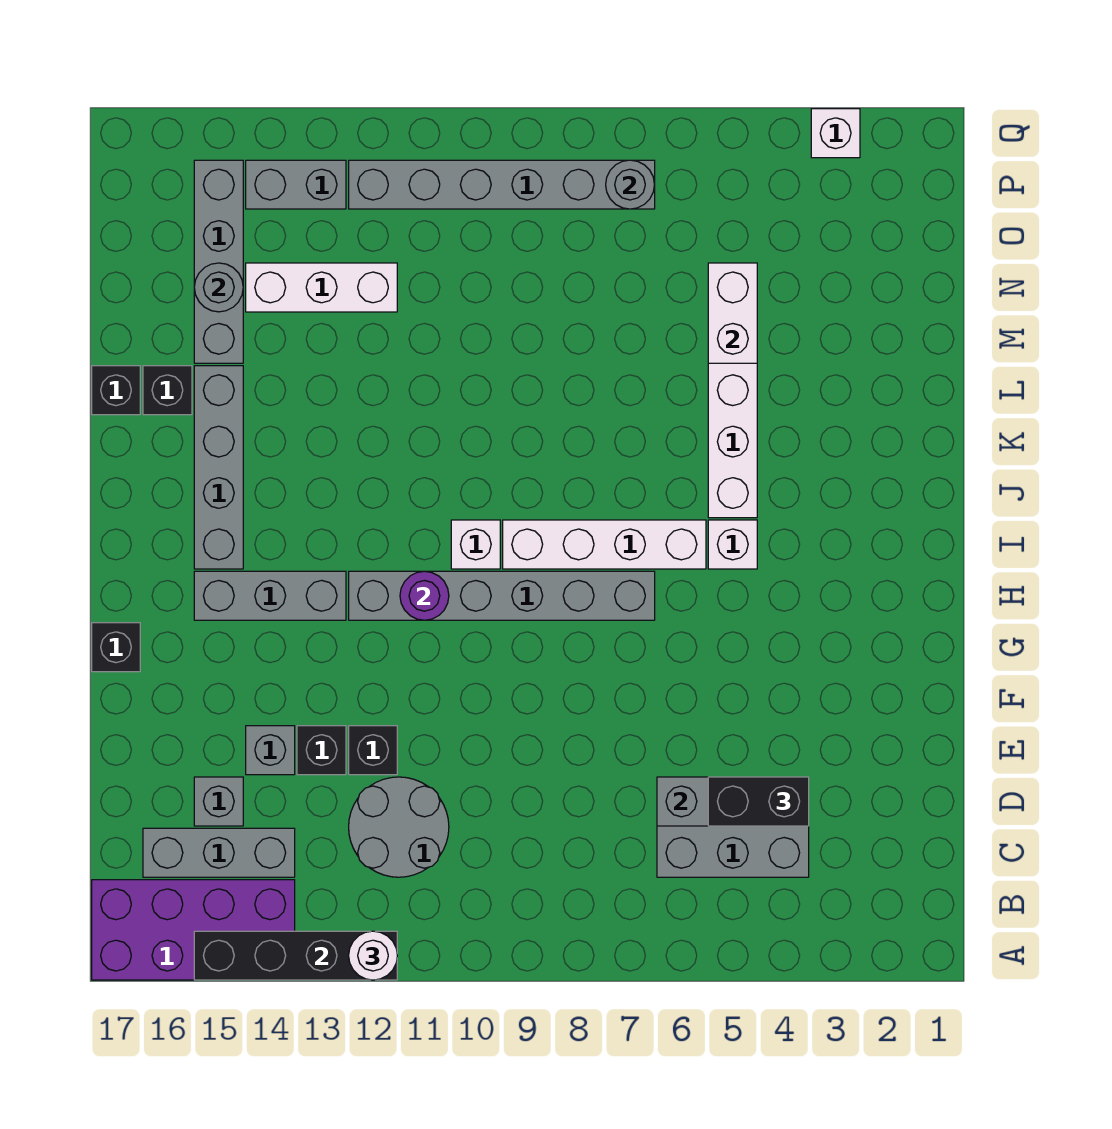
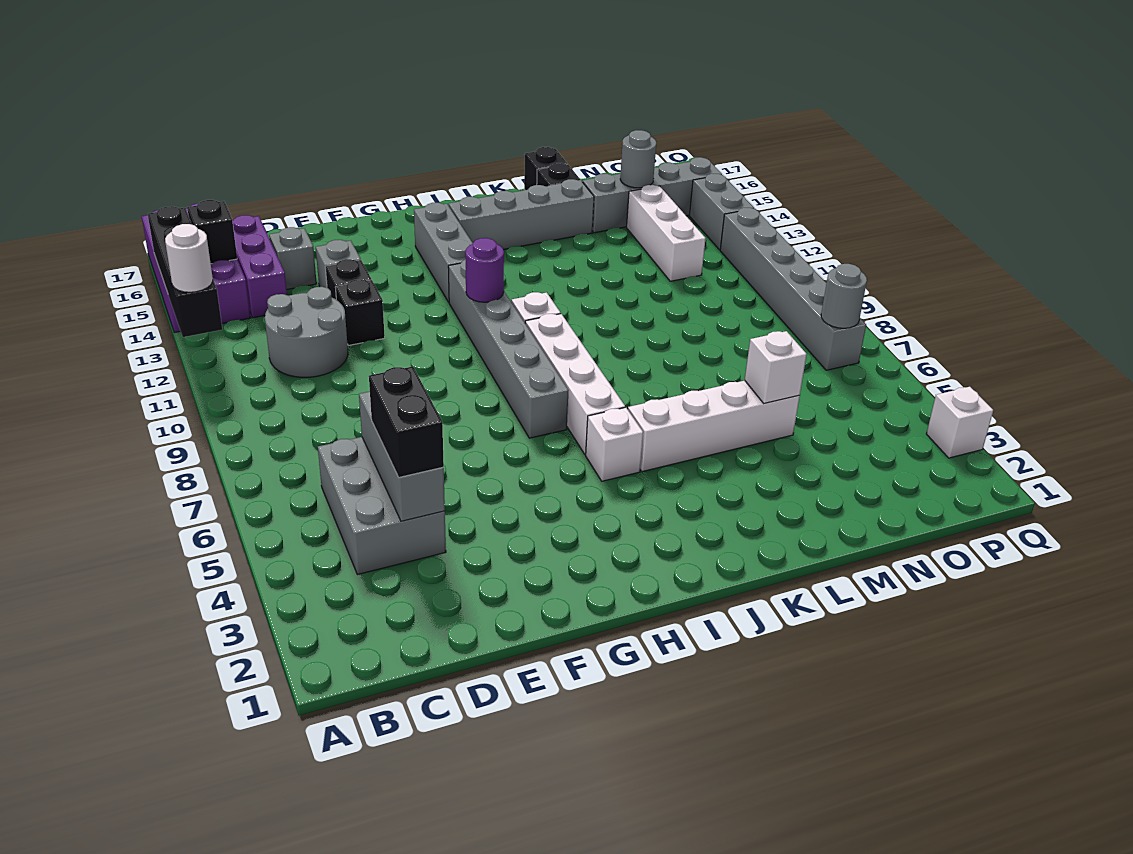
grey brick C14:C16 level 1 -> purple brick C14:C16 level 1
black brick G17 level 1 -> black brick B15 level 2
white brick M5:N5 level 2 -> white brick M5 level 2

